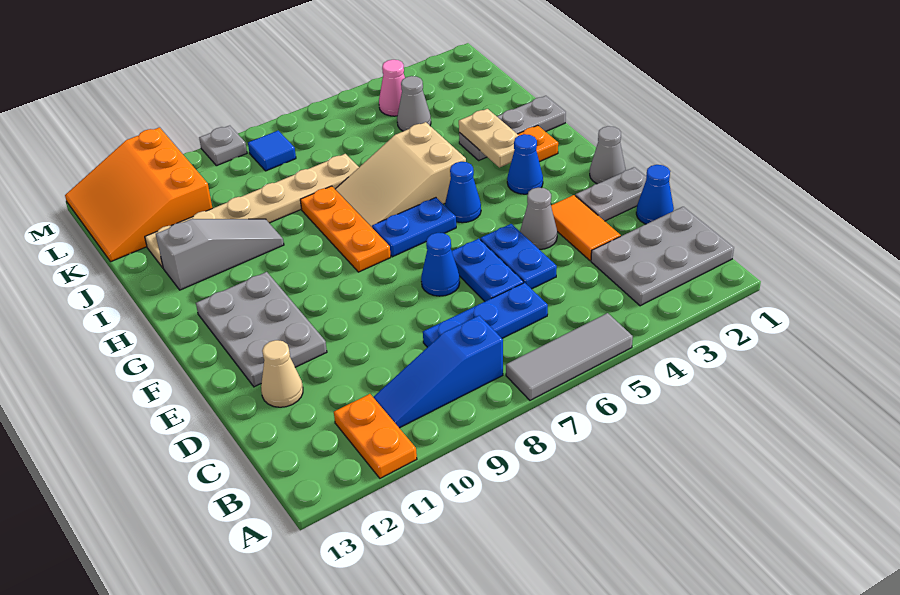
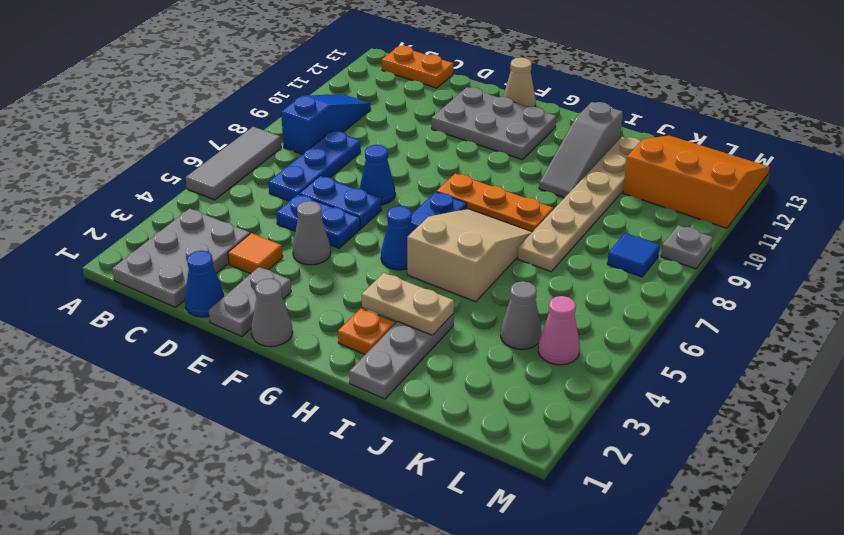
orange plate A11:B11 level 1 -> orange plate B13:C13 level 1
orange tile D3:E3 level 1 -> orange tile D3 level 1
tan cone D12 level 1 -> tan cone F13 level 1
blue cone G3 level 1 -> none

